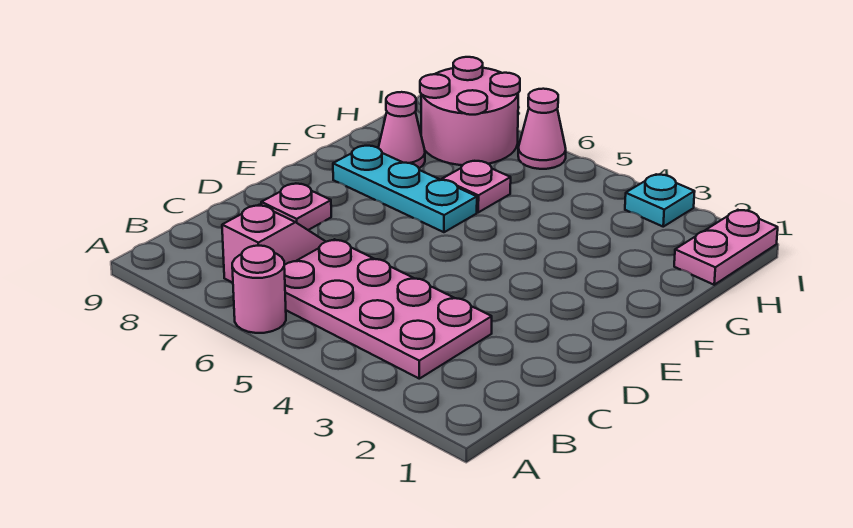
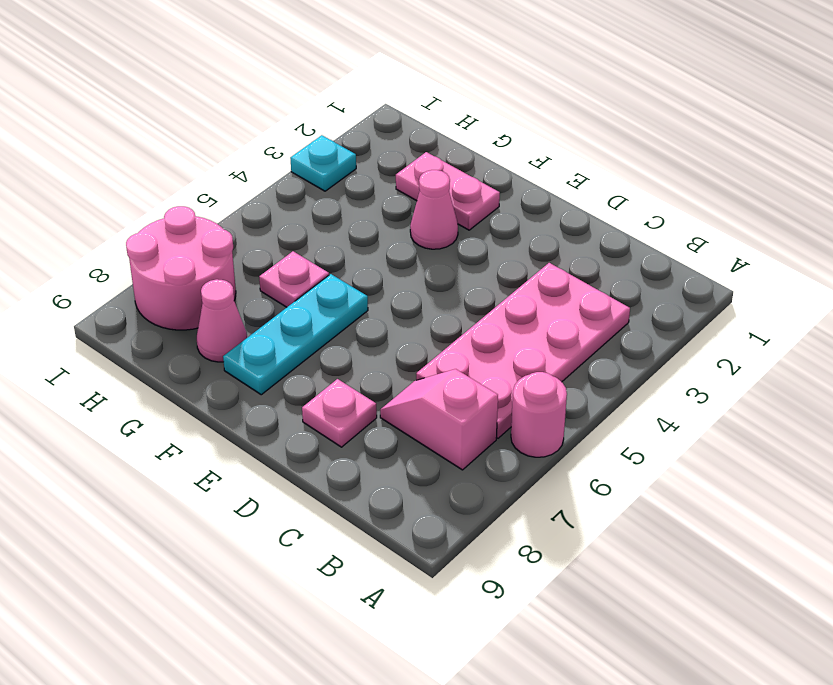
pink plate H1:I1 level 1 -> pink plate F2:G2 level 1
pink cone I6 level 1 -> pink cone F3 level 1

